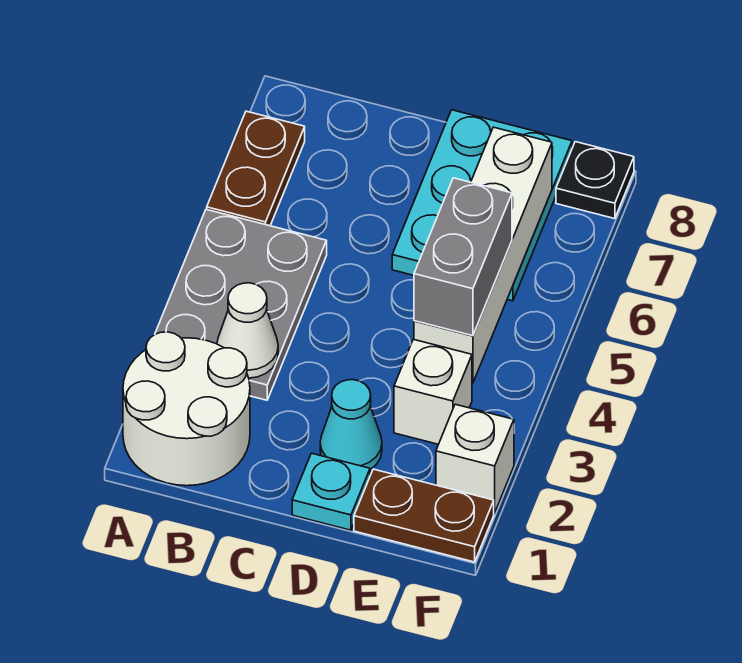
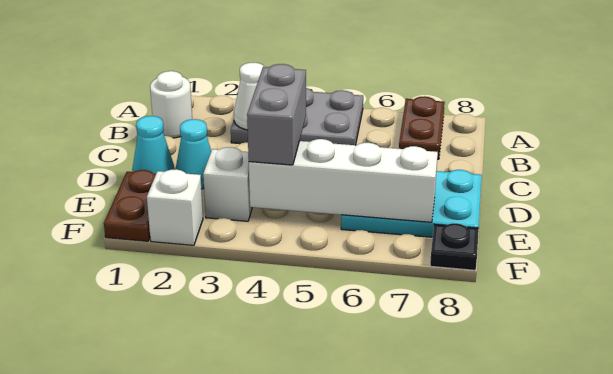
white round brick A1:B2 level 1 -> white round brick B1 level 1
brown plate A6:A7 level 1 -> brown plate A7:B7 level 1
cyan plate D1 level 1 -> cyan cone D1 level 1
grey brick E4:E5 level 3 -> grey brick D4:E4 level 3

